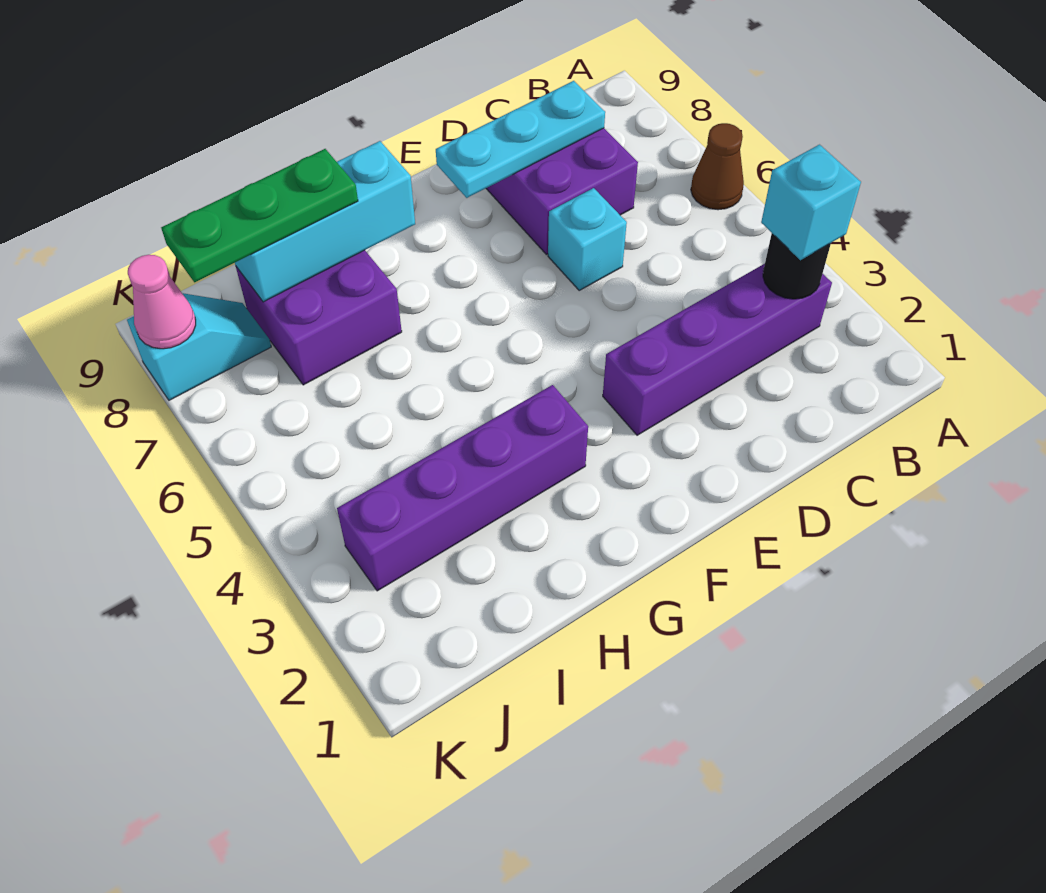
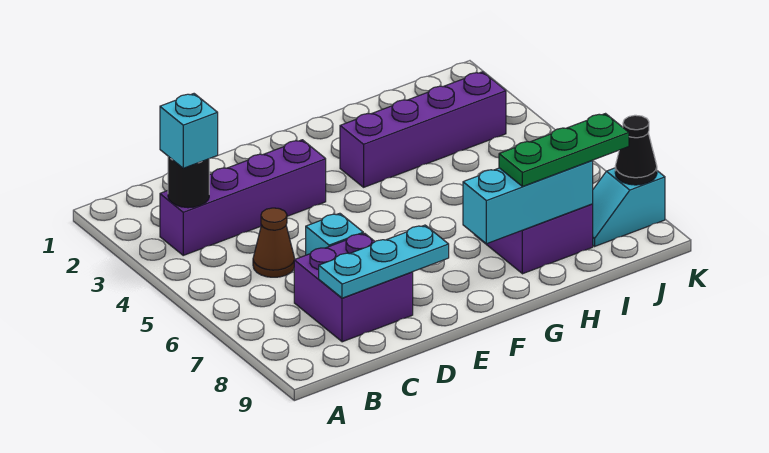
brown cone A6 level 1 -> brown cone C5 level 1
pink cone K8 level 2 -> black cone K8 level 2

